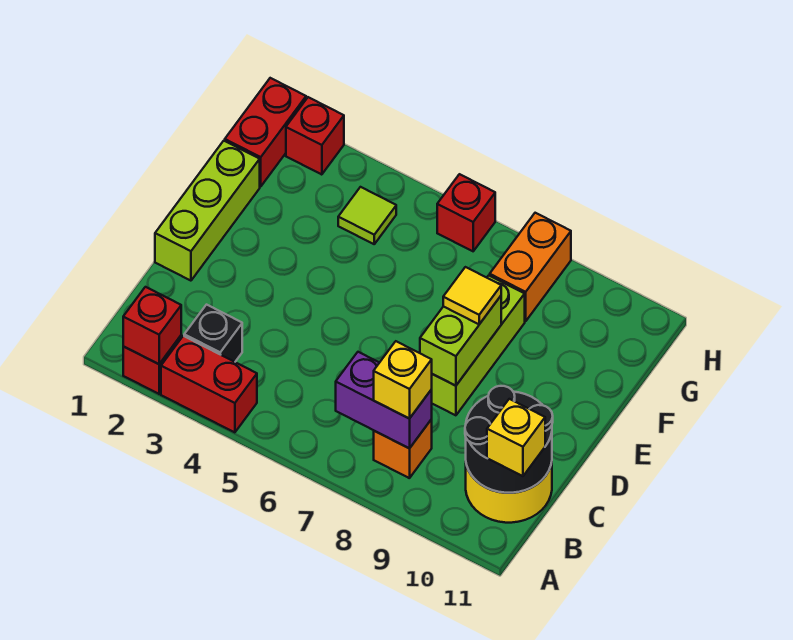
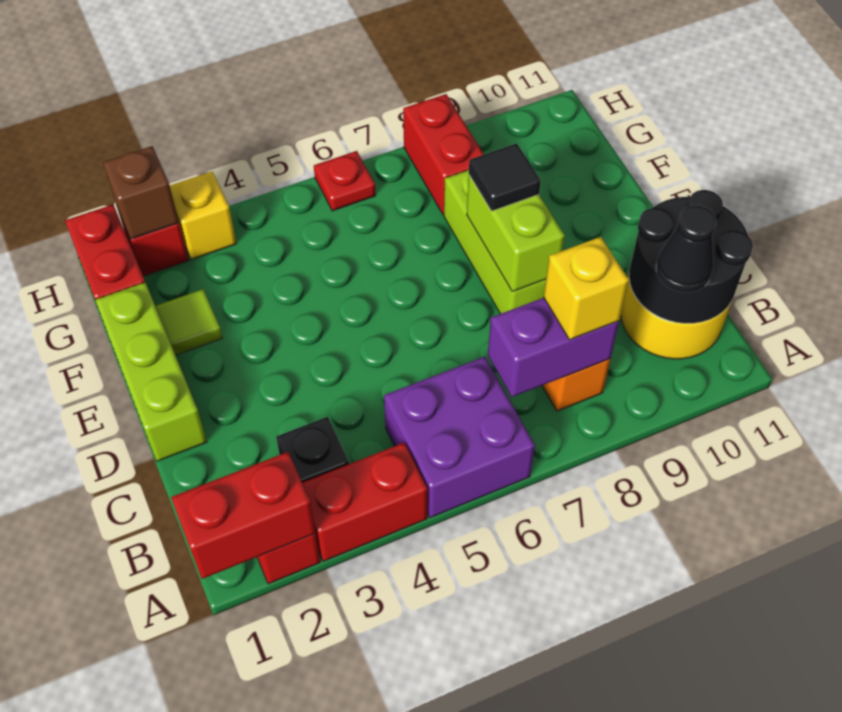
red brick A2 level 2 -> red brick A1:A2 level 2
none -> purple brick A5:B6 level 1
none -> black cone B10 level 3
yellow brick B11 level 3 -> yellow brick H3 level 1
yellow tile E8 level 3 -> black tile E8 level 3
lime tile G4 level 1 -> lime tile F2 level 1
orange brick G8:H8 level 1 -> red brick G8:H8 level 1
none -> brown brick H2 level 2
red brick H6 level 1 -> red plate H6 level 1

